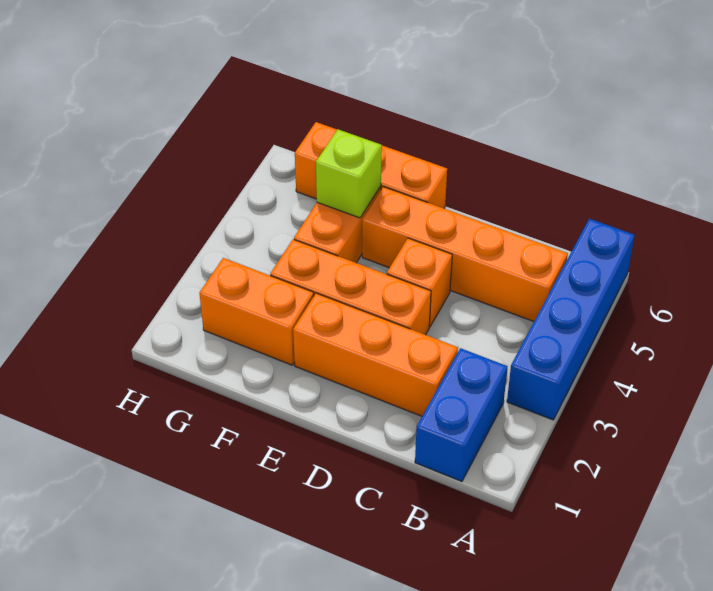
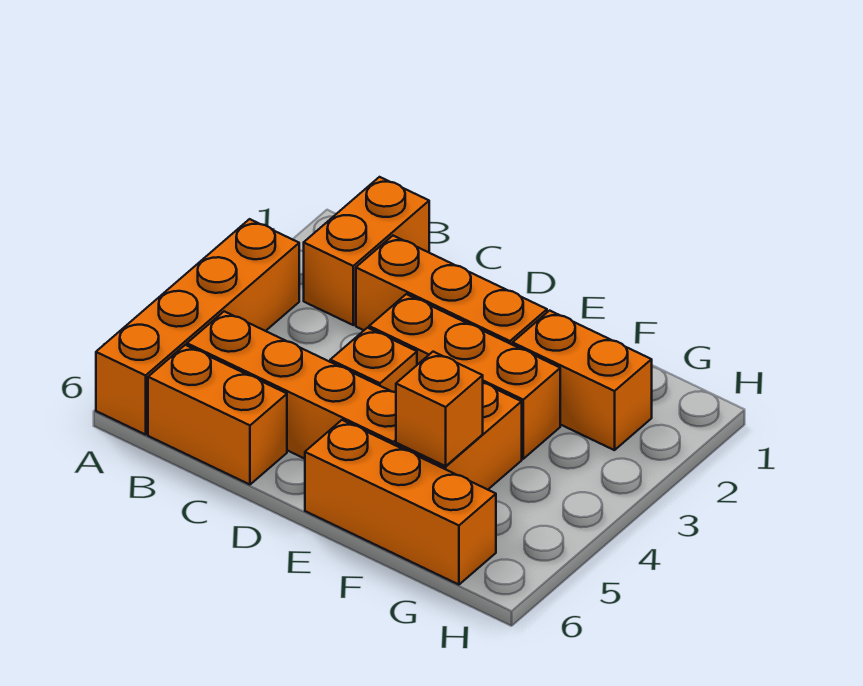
blue brick A3:A6 level 1 -> orange brick A3:A6 level 1
blue brick B1:B2 level 1 -> orange brick B1:B2 level 1
none -> orange brick B6:C6 level 1
lime brick F5 level 2 -> orange brick F5 level 2

